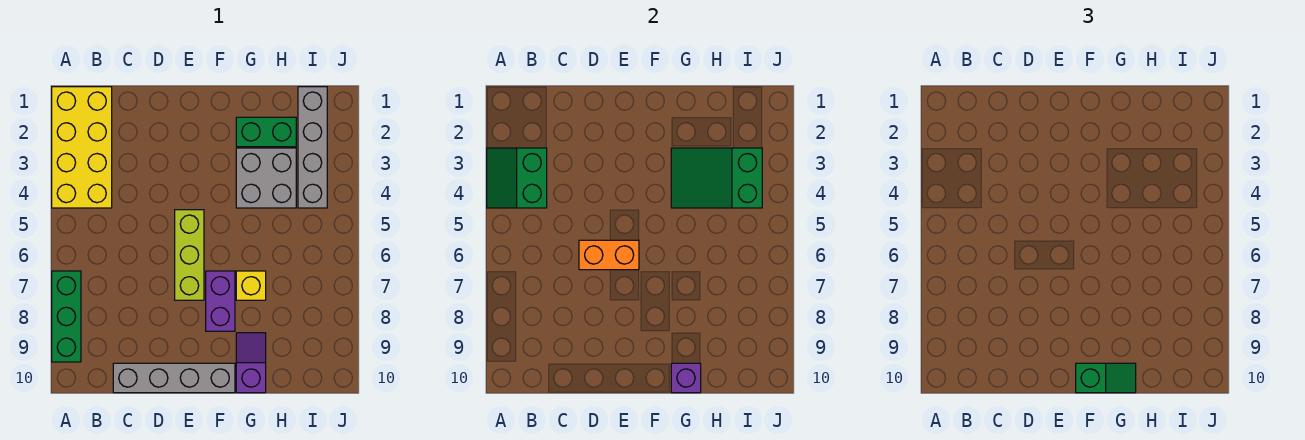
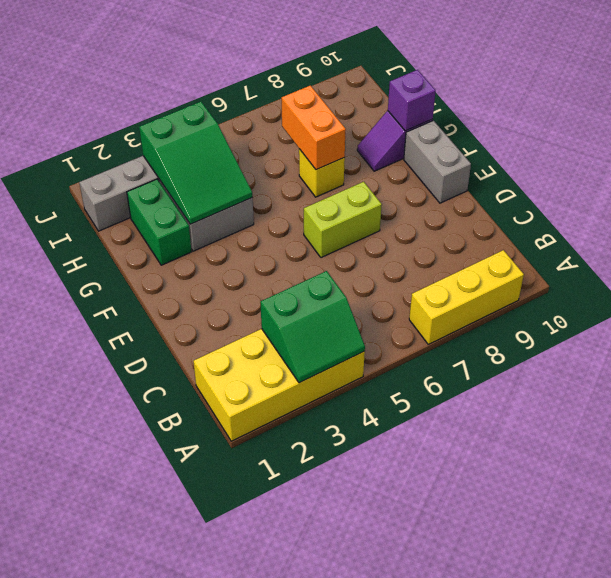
green brick A7:A9 level 1 -> yellow brick A7:A9 level 1
grey brick C10:F10 level 1 -> grey brick E10:F10 level 1
orange brick D6:E6 level 2 -> orange brick G7:H7 level 2
lime brick E5:E7 level 1 -> lime brick E6:E7 level 1
purple brick F7:F8 level 1 -> none
green slope F10:G10 level 3 top F -> none

